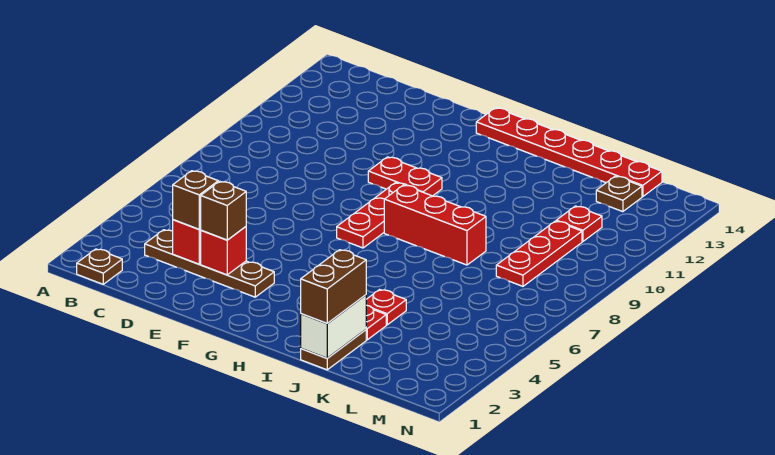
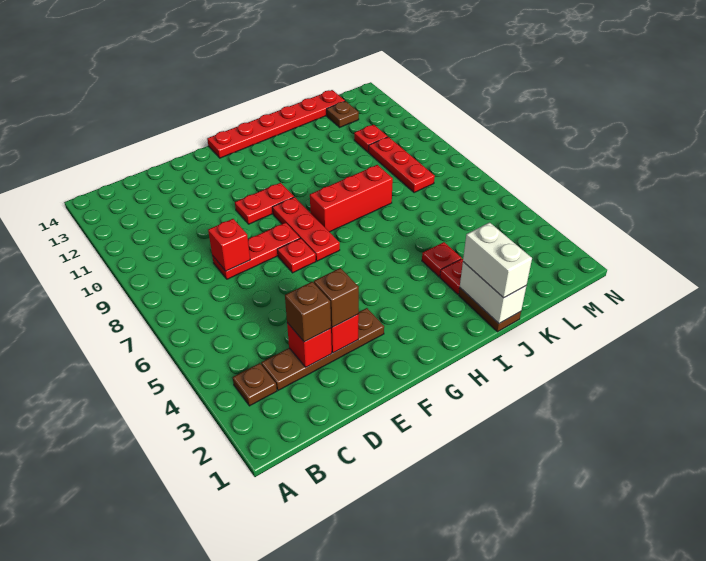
brown plate B1 level 1 -> brown plate B3 level 1
none -> red plate D8:F8 level 1
none -> red brick D8 level 2
none -> red plate F7 level 1
brown brick J1:J2 level 3 -> white brick J1:J2 level 3

